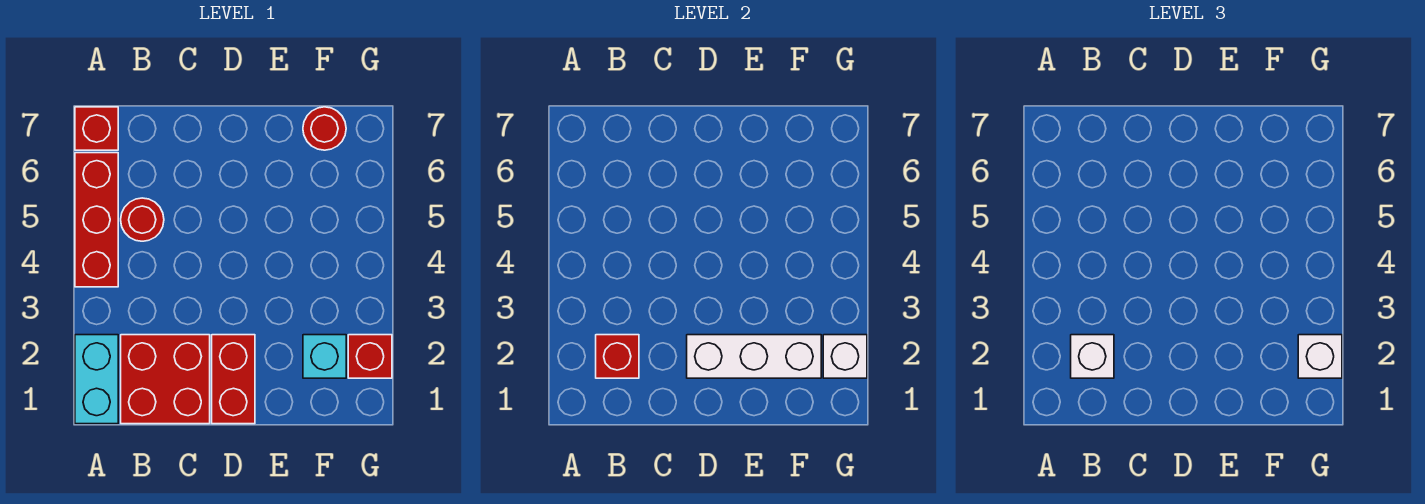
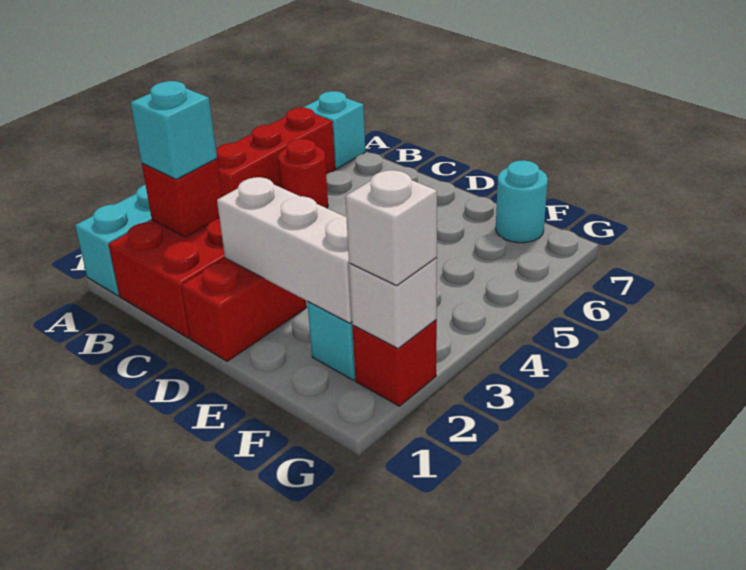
red brick A7 level 1 -> cyan brick A7 level 1
white brick B2 level 3 -> cyan brick B2 level 3
red round brick F7 level 1 -> cyan round brick F7 level 1

